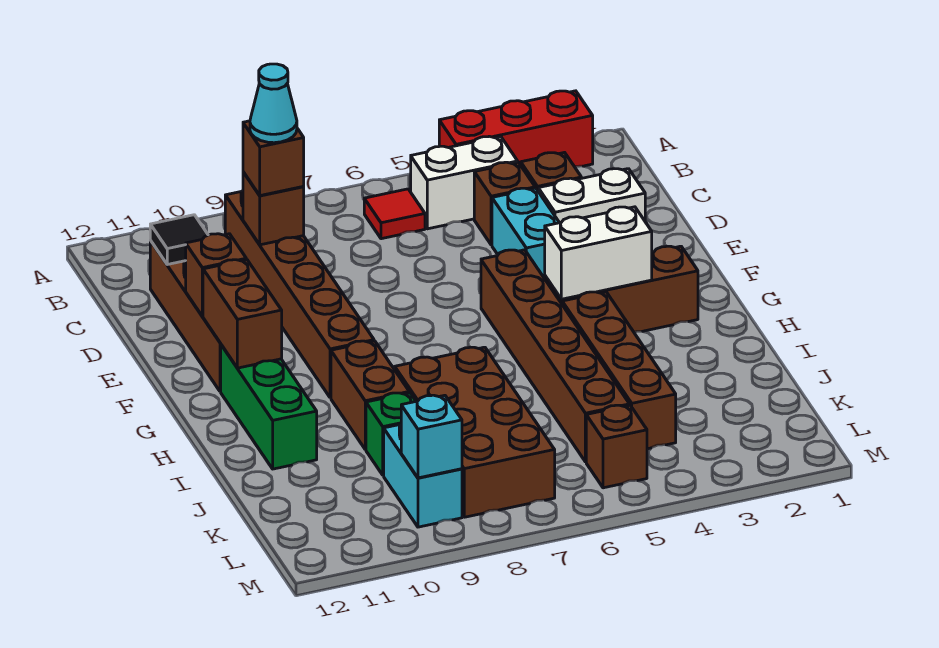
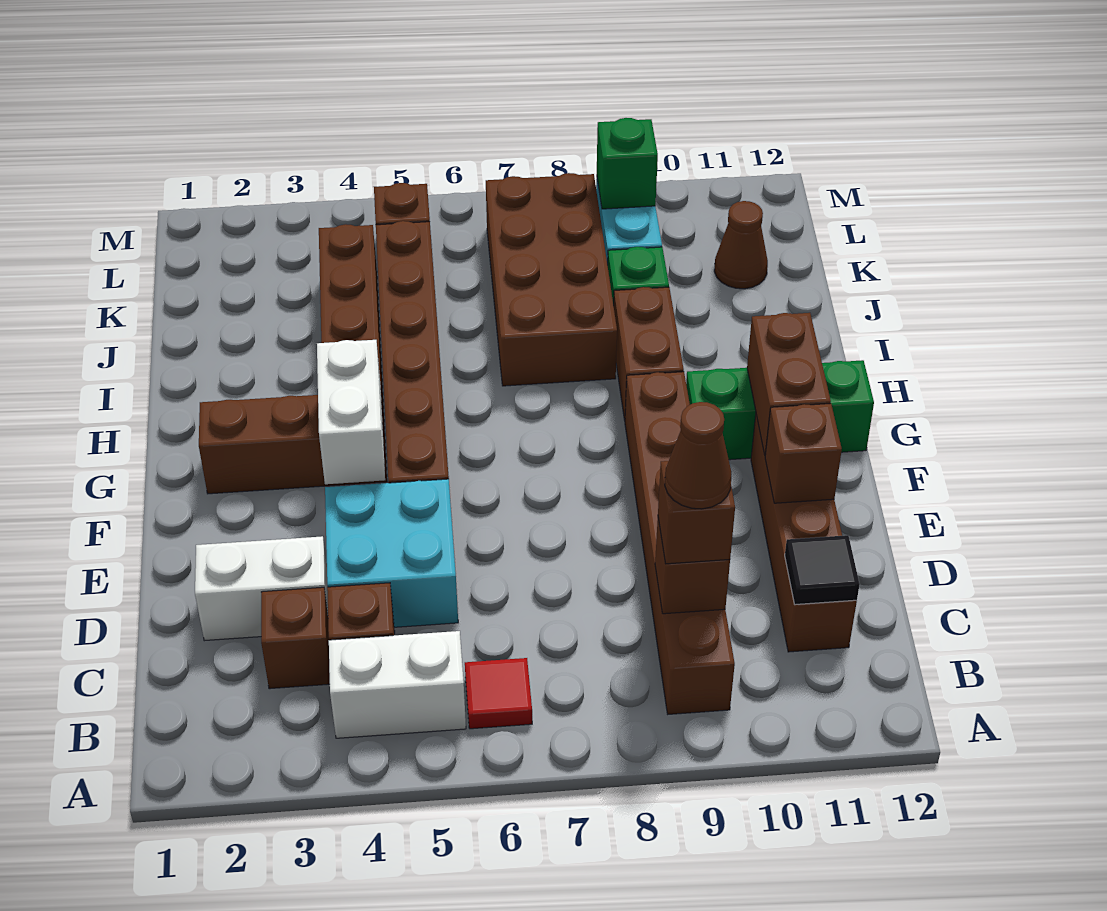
red brick A2:A4 level 1 -> none
cyan cone C9 level 4 -> brown cone C9 level 4
cyan brick D4:E4 level 1 -> cyan brick D4:E5 level 1
white brick G3:G4 level 2 -> white brick F4:G4 level 2
green brick G11:I11 level 1 -> green brick G10:G12 level 1
none -> brown cone K11 level 1
cyan brick L9 level 2 -> green brick L9 level 2

